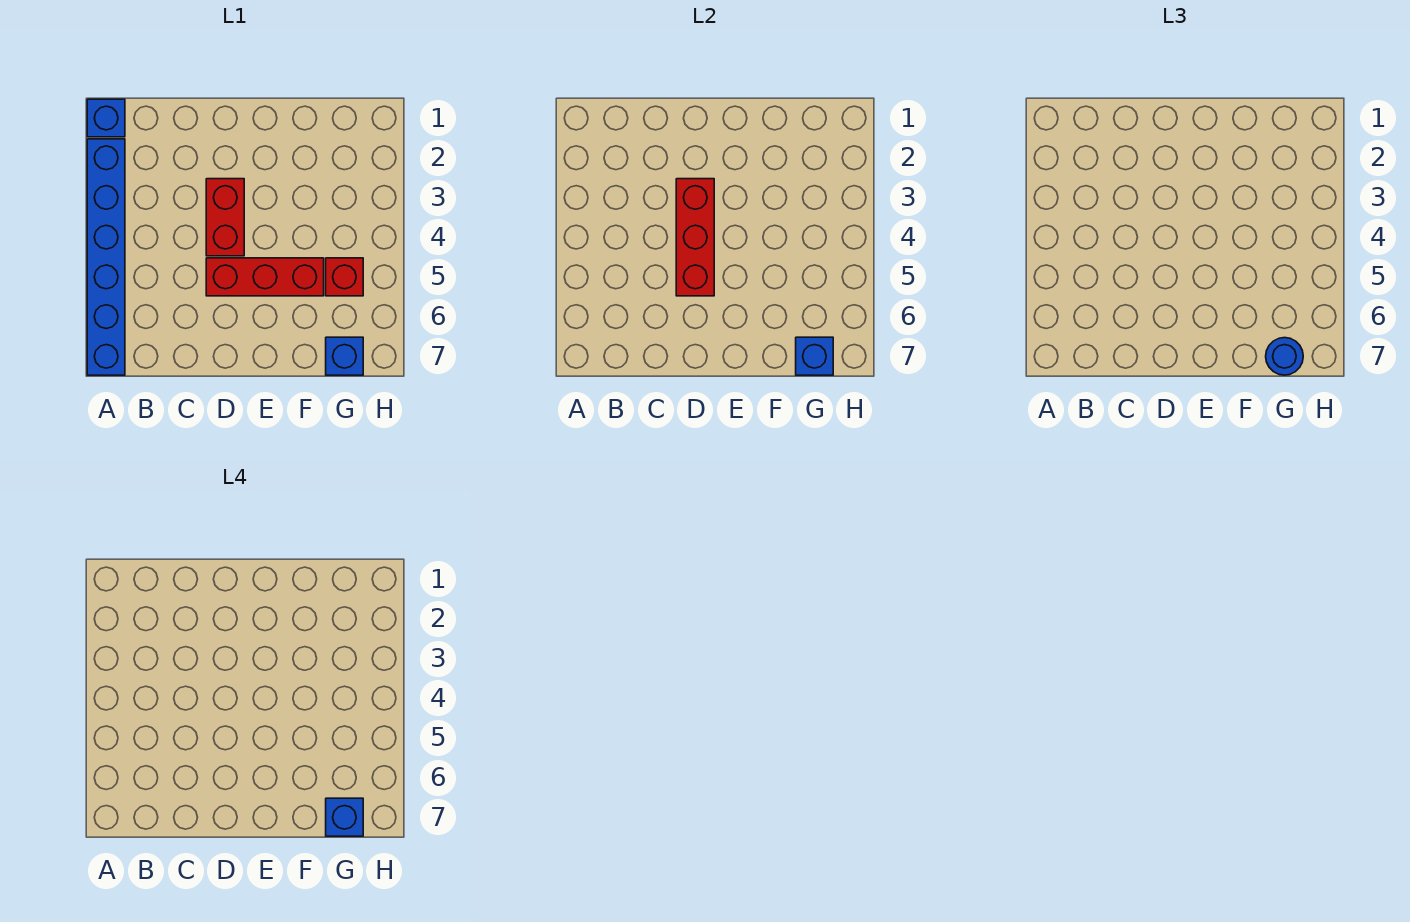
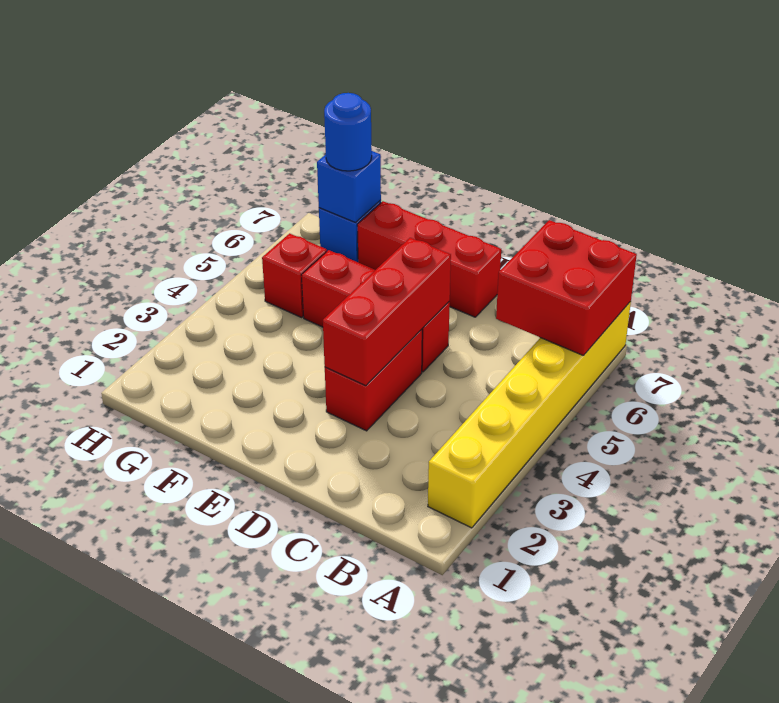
blue brick A1 level 1 -> none
blue brick A2:A7 level 1 -> yellow brick A2:A7 level 1
none -> red brick A6:B7 level 2
none -> red brick D7:F7 level 1
blue brick G7 level 4 -> none

